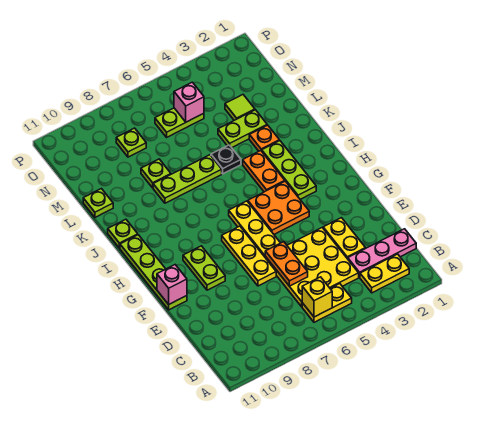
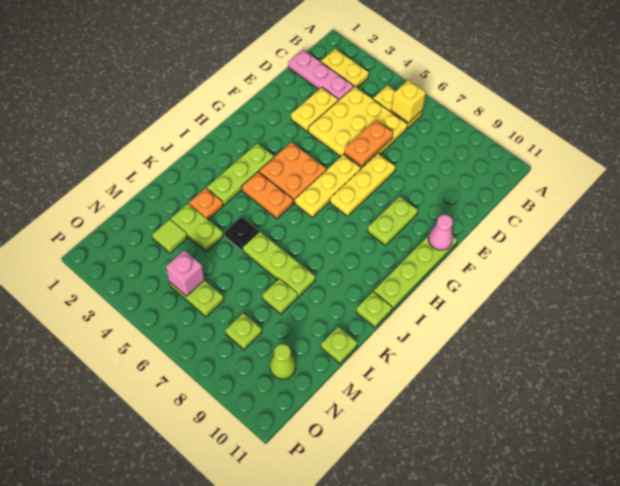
pink brick F11 level 2 -> pink cone F11 level 2
orange plate I4:J4 level 1 -> orange plate I4:I5 level 1
none -> lime cone N10 level 1

